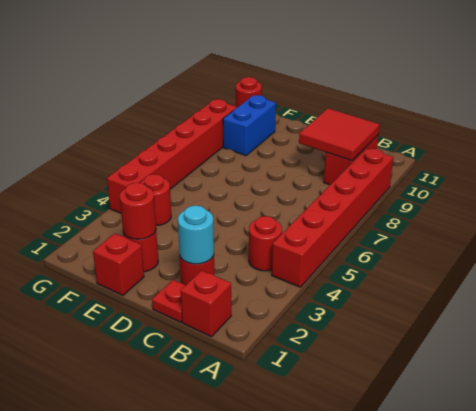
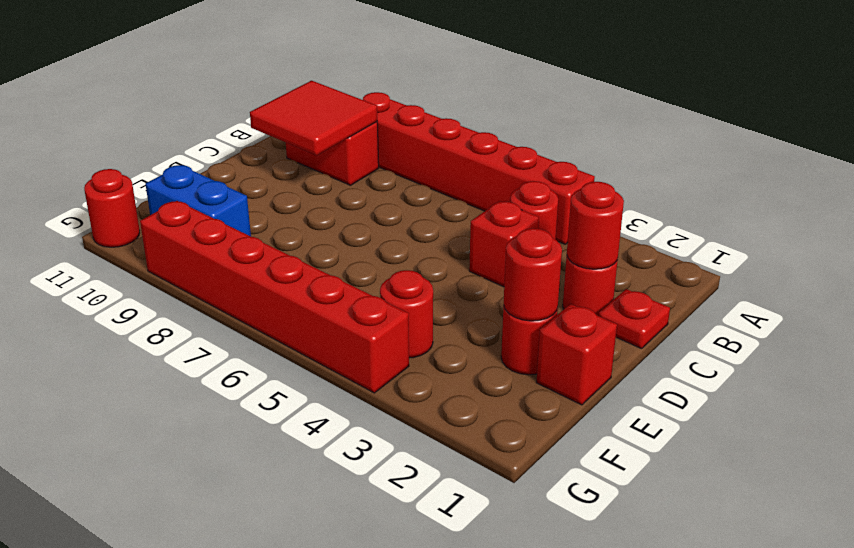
red brick B1 level 1 -> red brick C4 level 1
cyan round brick C2 level 2 -> red round brick C2 level 2

